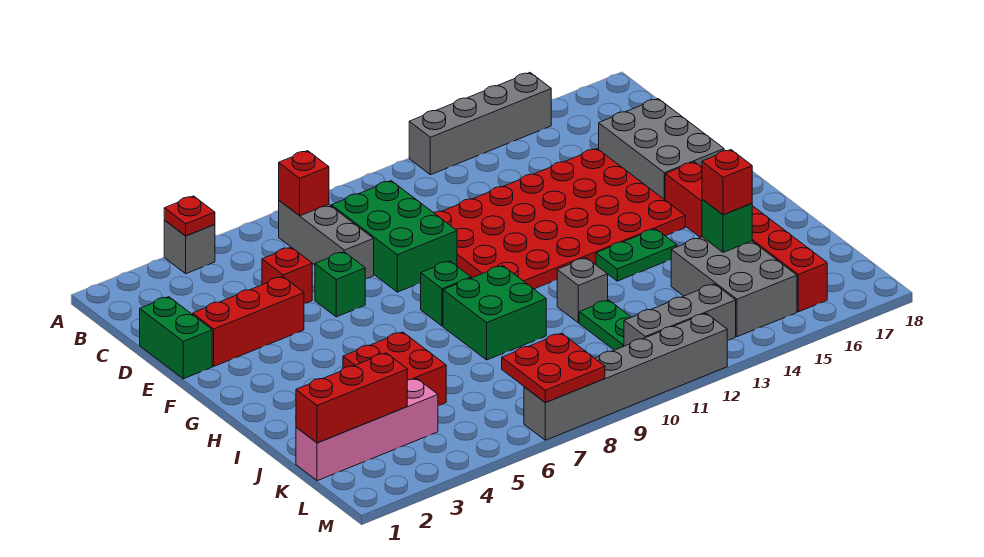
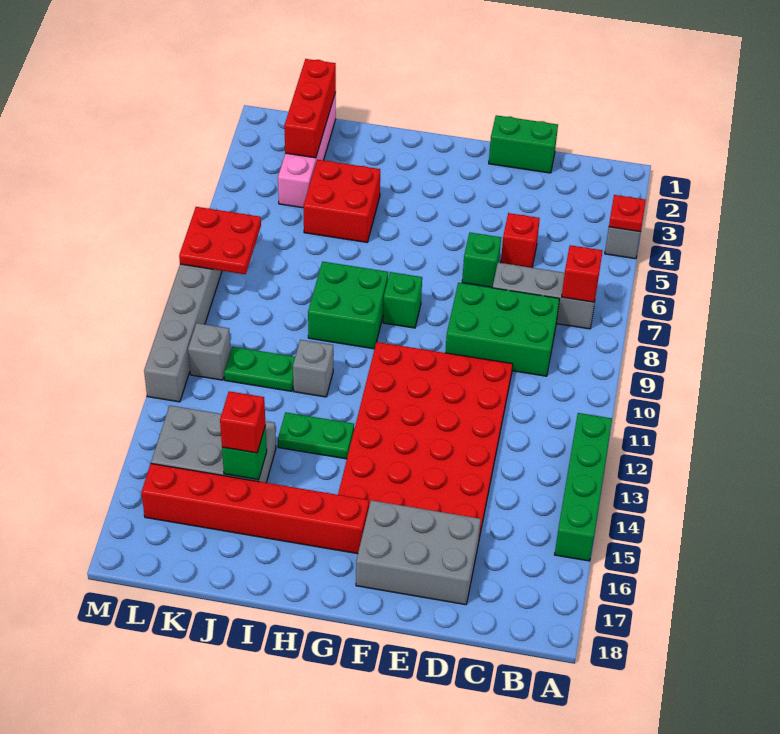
grey brick A12:A15 level 1 -> green brick A12:A15 level 1
red brick E2:E4 level 1 -> none
green plate H13:H14 level 1 -> green plate H13:I13 level 1
grey brick L11:L13 level 1 -> grey brick L11 level 1

